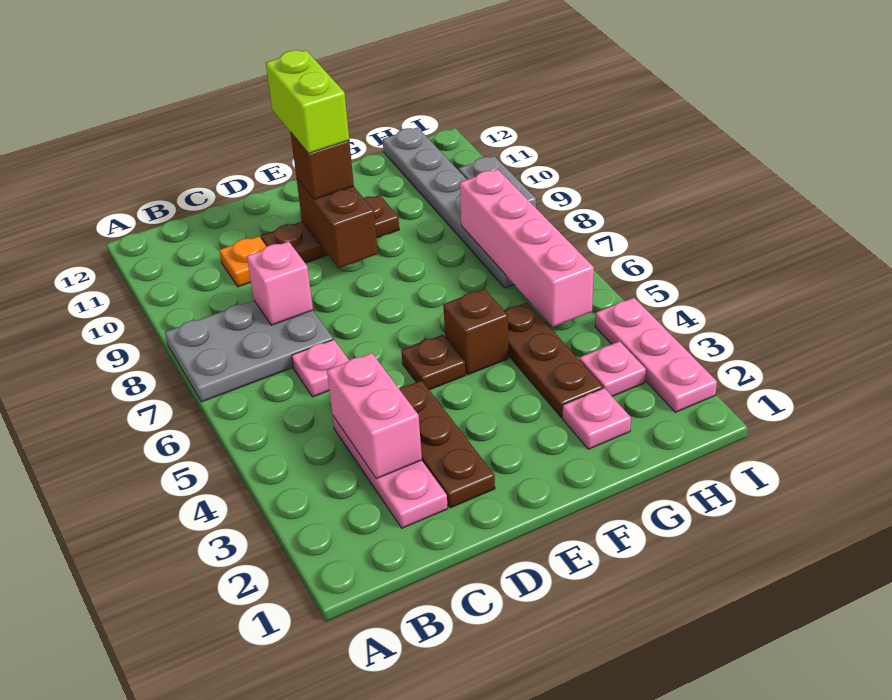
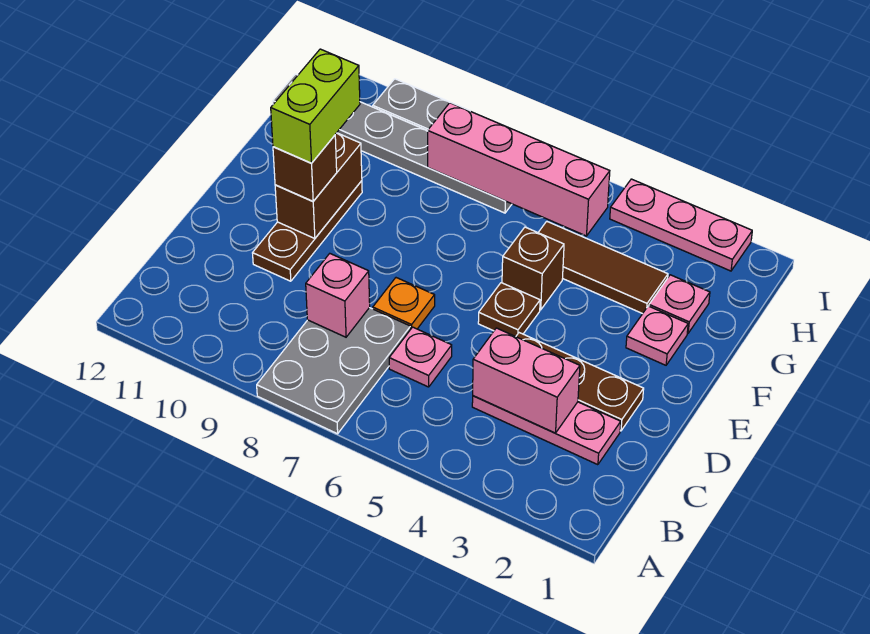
orange plate C10 level 1 -> orange plate D7 level 1
brown brick E9:E10 level 2 -> brown brick E10:F10 level 2
lime brick E10:E11 level 4 -> lime brick E10:F10 level 4
brown plate G3:G5 level 1 -> brown tile G3:G5 level 1
pink plate H3 level 1 -> pink plate F2 level 1

